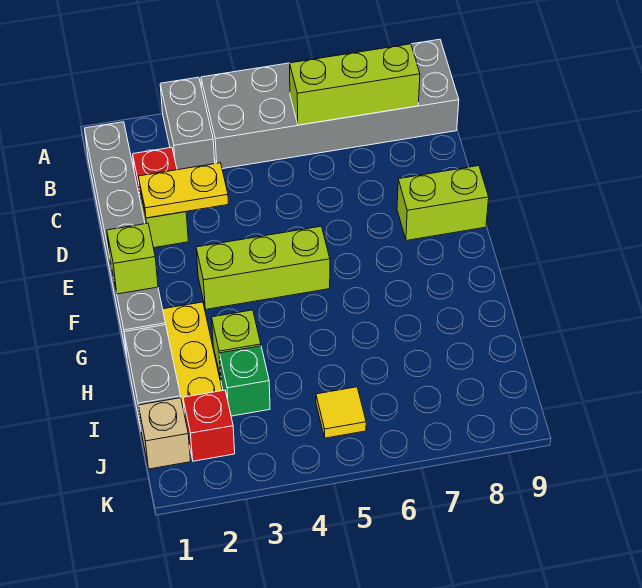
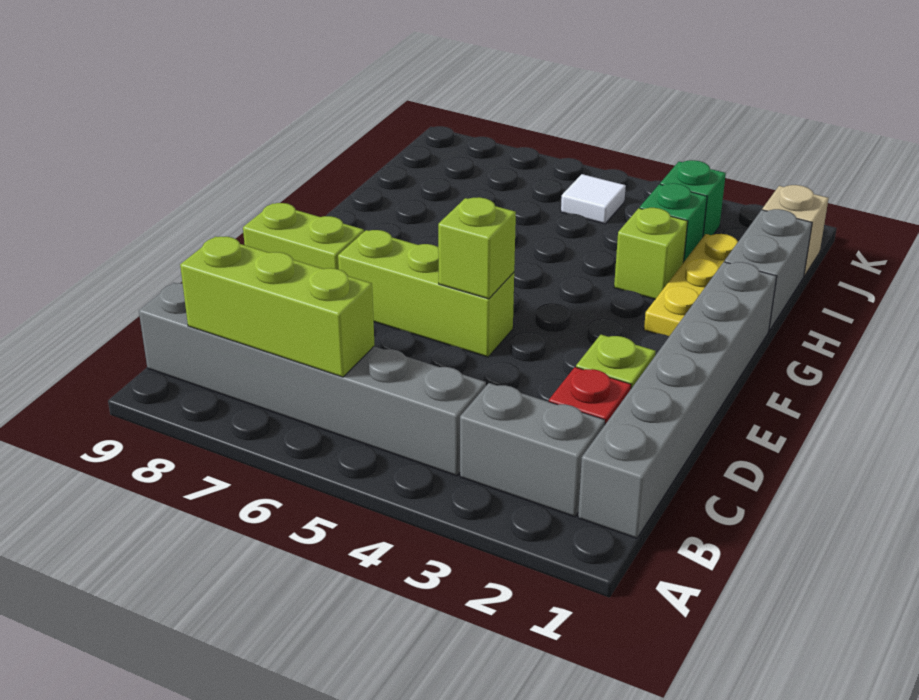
grey brick A3:B3 level 1 -> grey brick B2:B3 level 1
grey brick A4:B9 level 1 -> grey brick B4:B9 level 1
yellow plate D2:D3 level 2 -> none
lime brick F1 level 2 -> lime brick E5 level 2
lime brick F3:F5 level 1 -> lime brick E5:E7 level 1
red brick J2 level 1 -> none
none -> green brick J3 level 1
yellow tile J5 level 1 -> white tile J5 level 1

